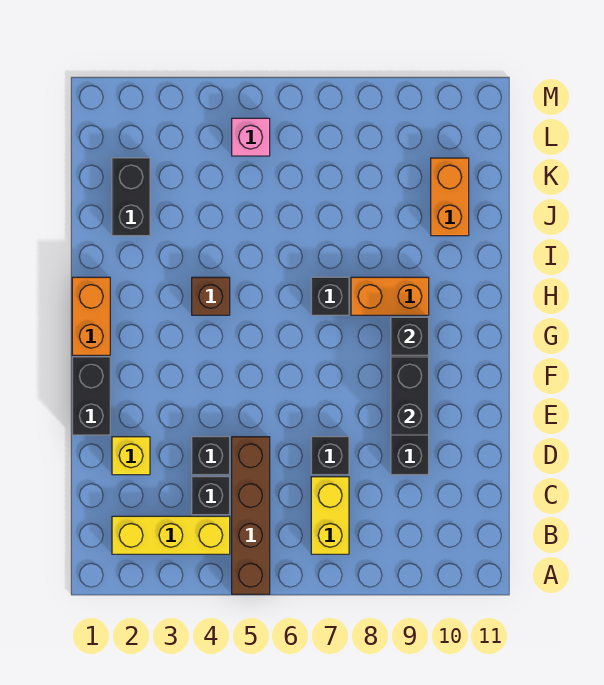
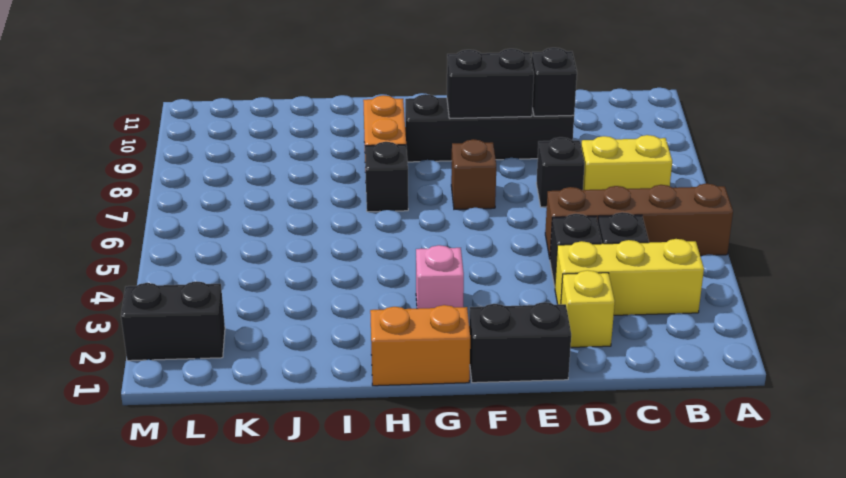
yellow brick B2:B4 level 1 -> yellow brick B3:D3 level 1
black brick G9 level 2 -> black brick D9 level 2
brown brick H4 level 1 -> brown brick F7 level 1
black brick J2:K2 level 1 -> black brick L2:M2 level 1
orange brick J10:K10 level 1 -> none
pink brick L5 level 1 -> pink brick G3 level 1

